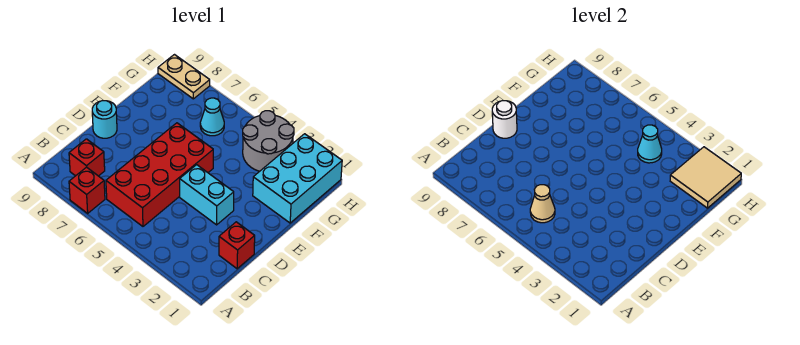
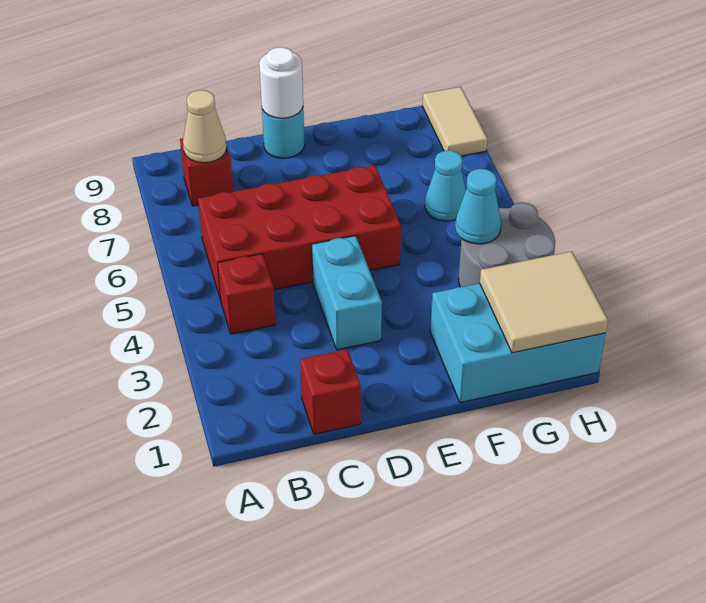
red brick A7 level 1 -> red brick B4 level 1
tan cone B5 level 2 -> tan cone B8 level 2
tan plate H8:H9 level 1 -> tan tile H8:H9 level 1

